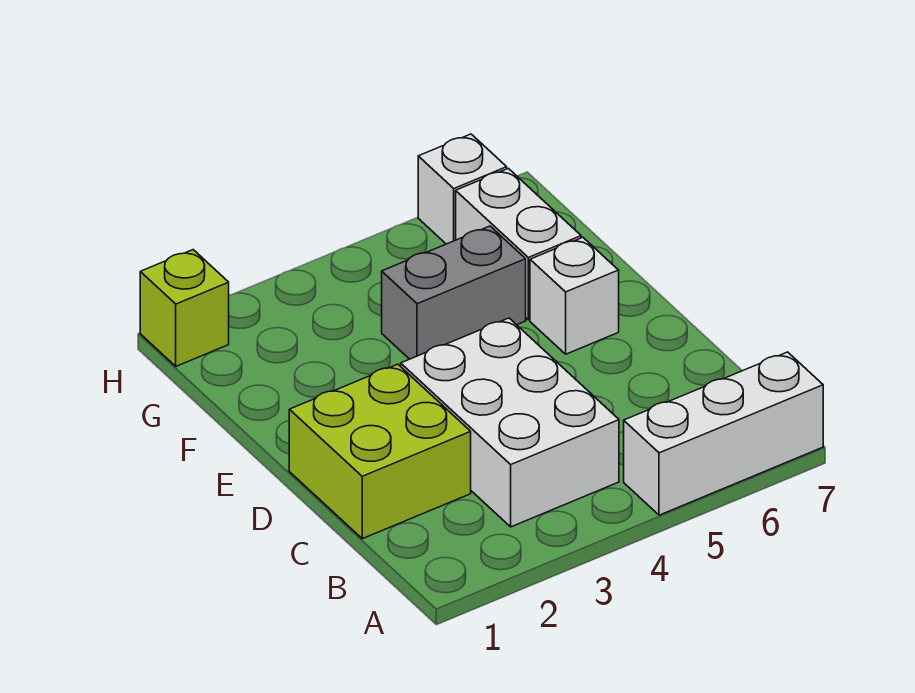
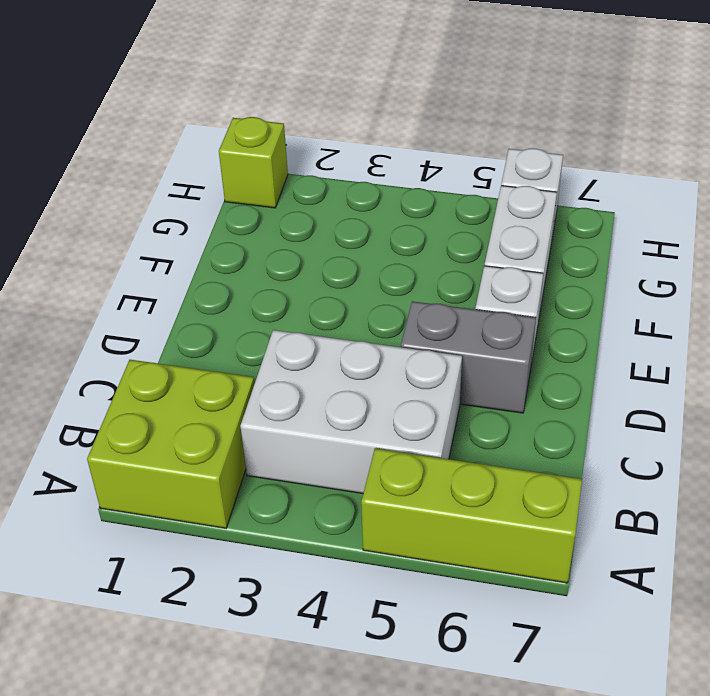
white brick A5:A7 level 1 -> lime brick A5:A7 level 1
white brick B3:D4 level 1 -> white brick B3:C5 level 1
lime brick C1:D2 level 1 -> lime brick A1:B2 level 1
grey brick F4:F5 level 1 -> grey brick D5:D6 level 1

